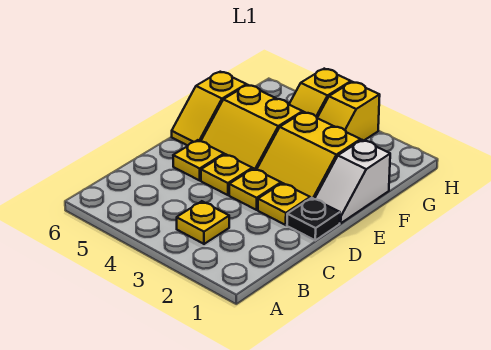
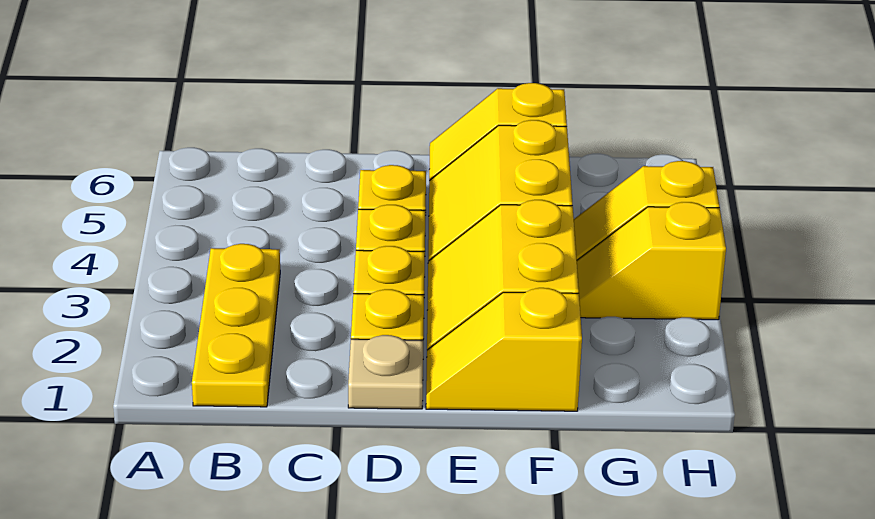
yellow plate B3 level 1 -> yellow plate B1:B3 level 1
black plate D1 level 1 -> tan plate D1 level 1
white slope E1:F1 level 1 top F -> yellow slope E1:F1 level 1 top F

